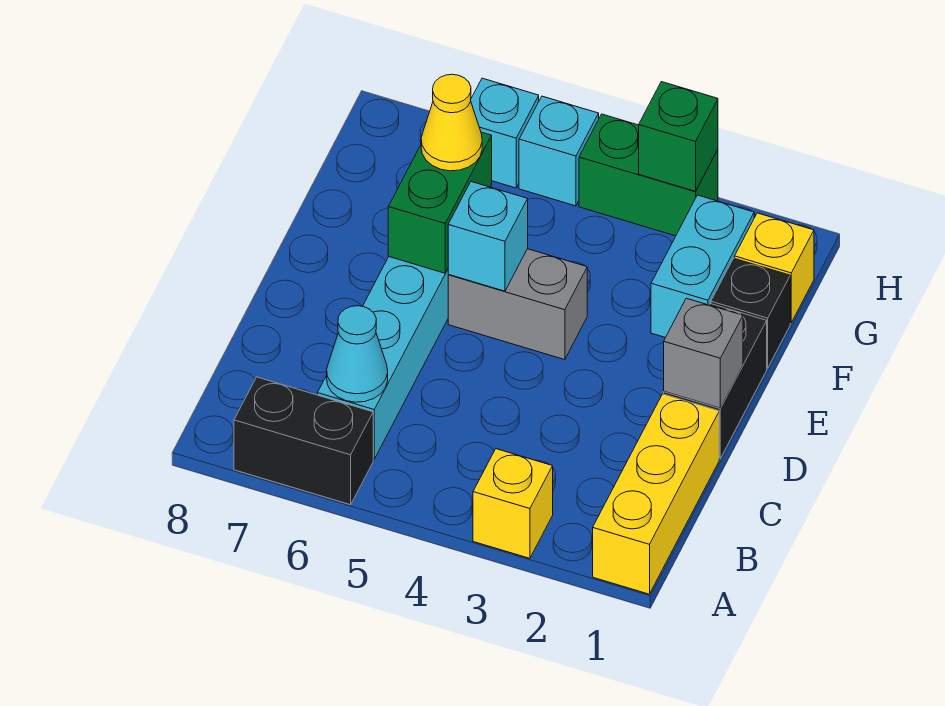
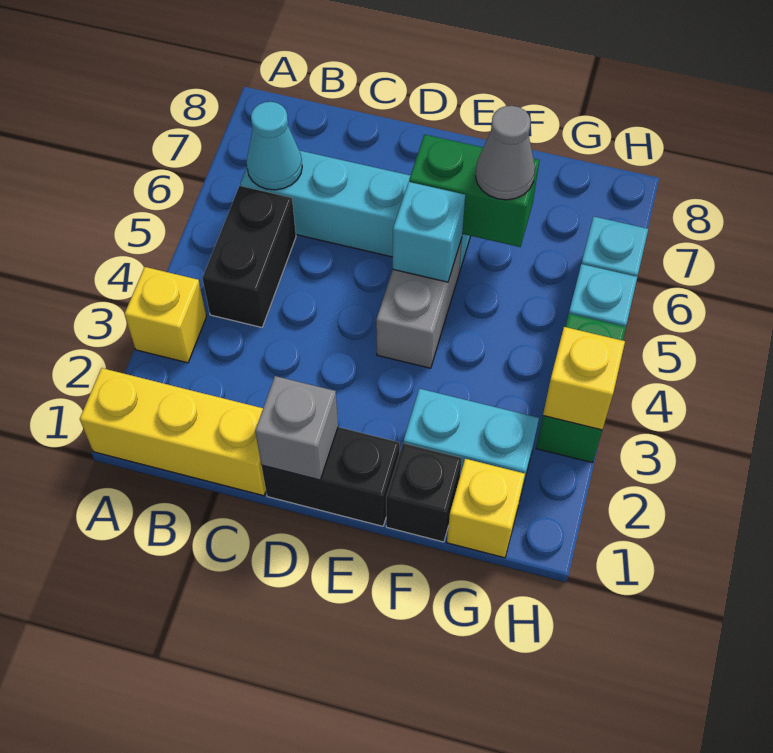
black brick A6:A7 level 1 -> black brick B4:B5 level 1
yellow cone F6 level 3 -> grey cone F6 level 3
green brick H3 level 2 -> yellow brick H3 level 2

